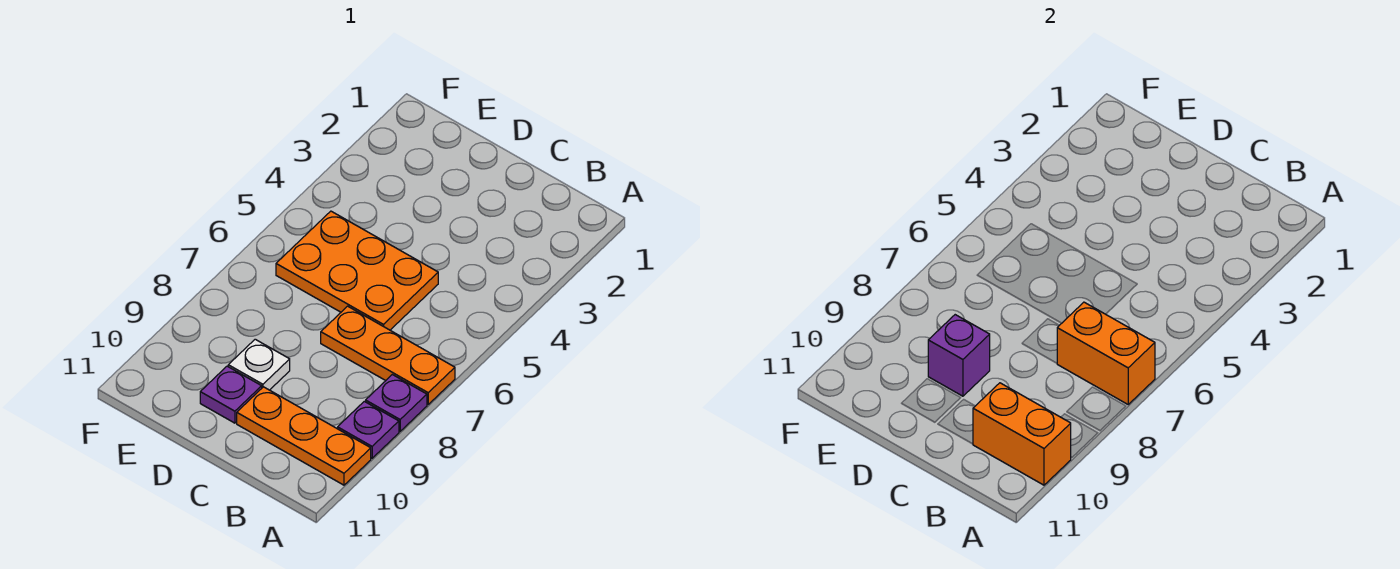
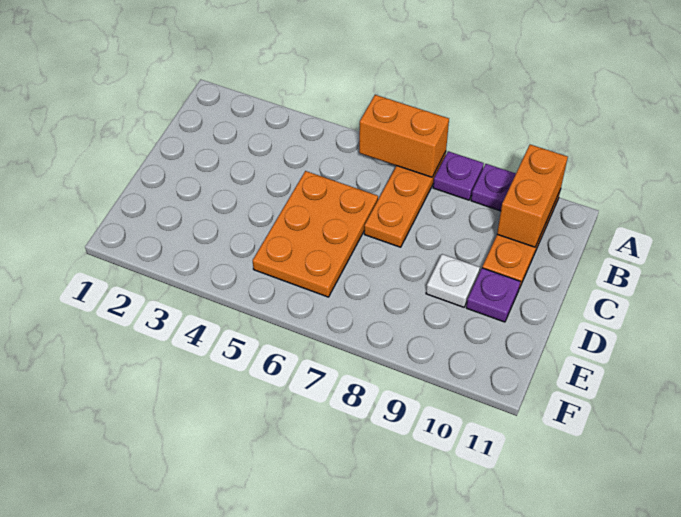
orange brick A7:B7 level 2 -> orange brick A6:A7 level 2
purple brick D9 level 2 -> none

